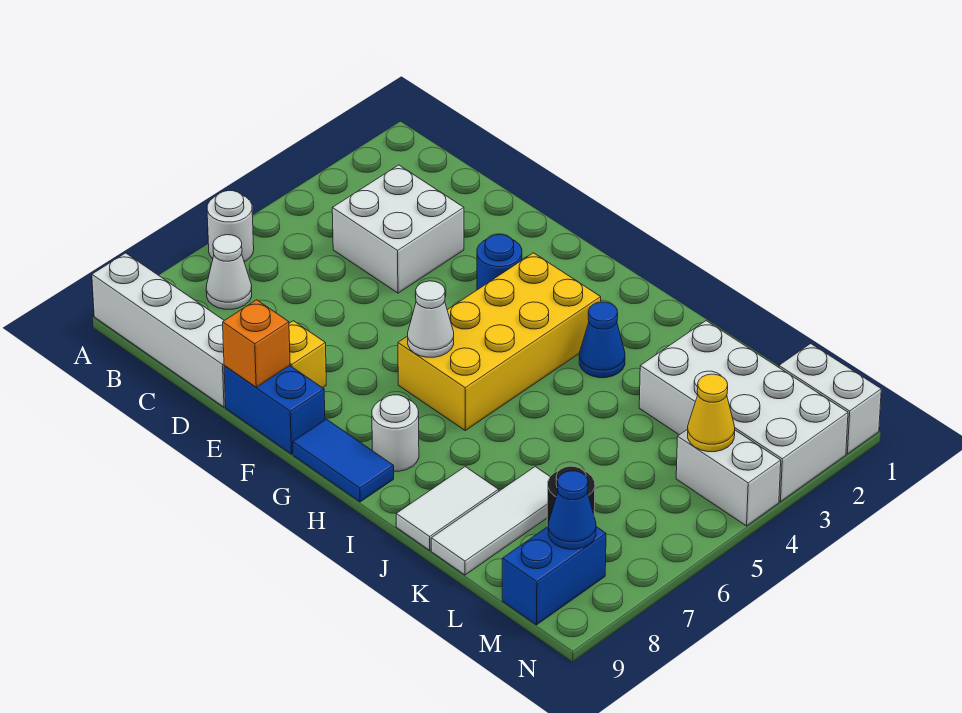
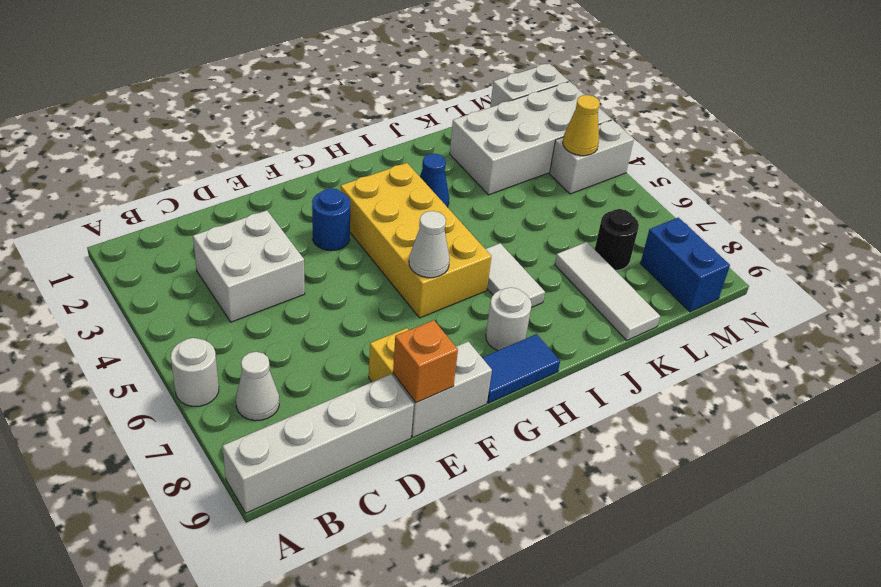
blue brick E9:F9 level 1 -> white brick E9:F9 level 1
white tile J8:J9 level 1 -> white tile I6:I7 level 1
blue cone M8 level 2 -> none

